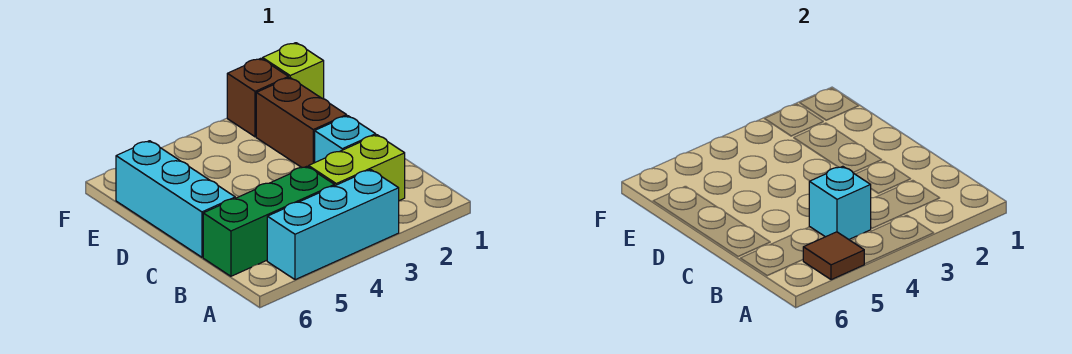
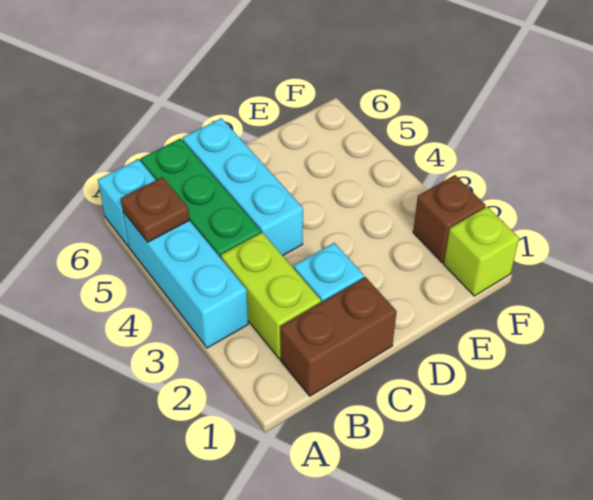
brown tile A5 level 2 -> brown plate A5 level 2
cyan brick B4 level 2 -> cyan brick A6 level 1
cyan brick C6:E6 level 1 -> cyan brick C4:C6 level 1
brown brick D2:E2 level 1 -> brown brick B1:C1 level 1

